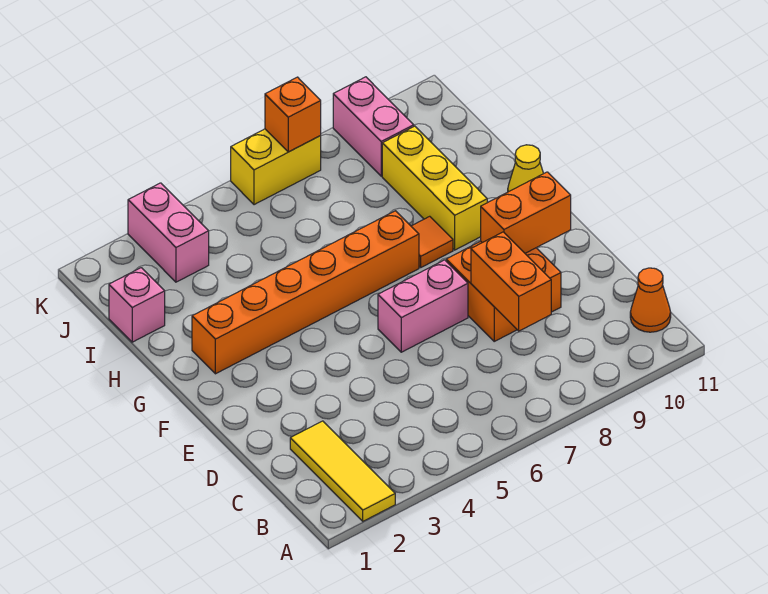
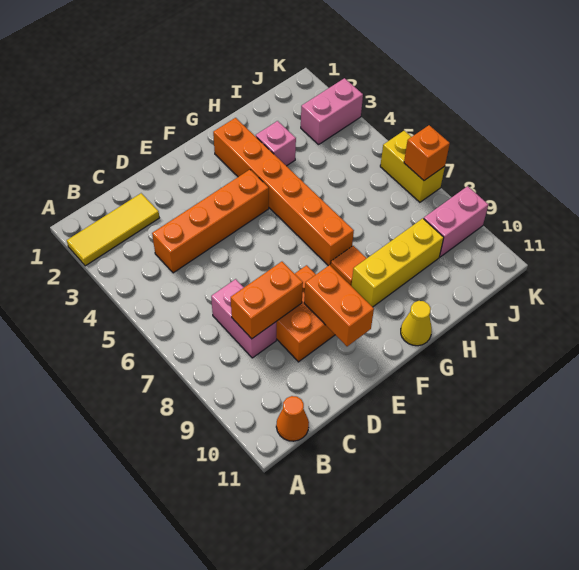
none -> orange brick C4:F4 level 1
pink brick E6:E7 level 1 -> pink brick C7:C8 level 1
pink brick I1 level 1 -> pink brick H3 level 1

